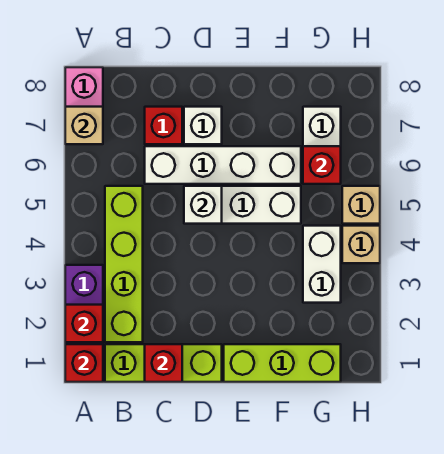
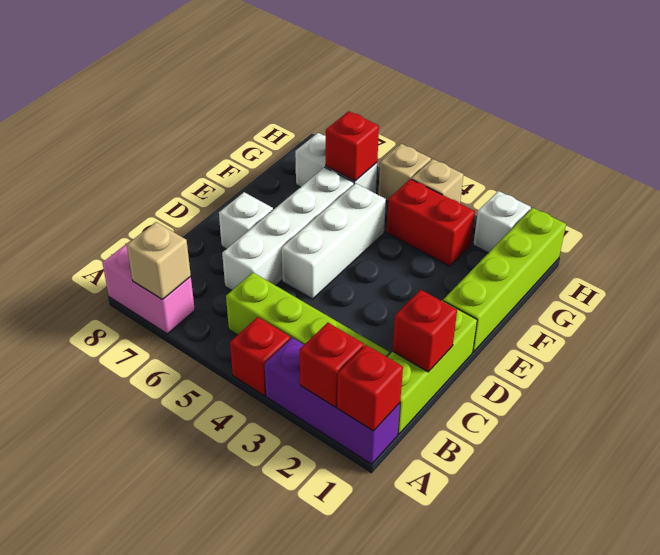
red brick C7 level 1 -> red brick A4 level 1
white brick D5 level 2 -> white brick H2 level 1
lime brick E1:G1 level 1 -> lime brick E1:H1 level 1
white brick G3:G4 level 1 -> red brick G3:G4 level 1

